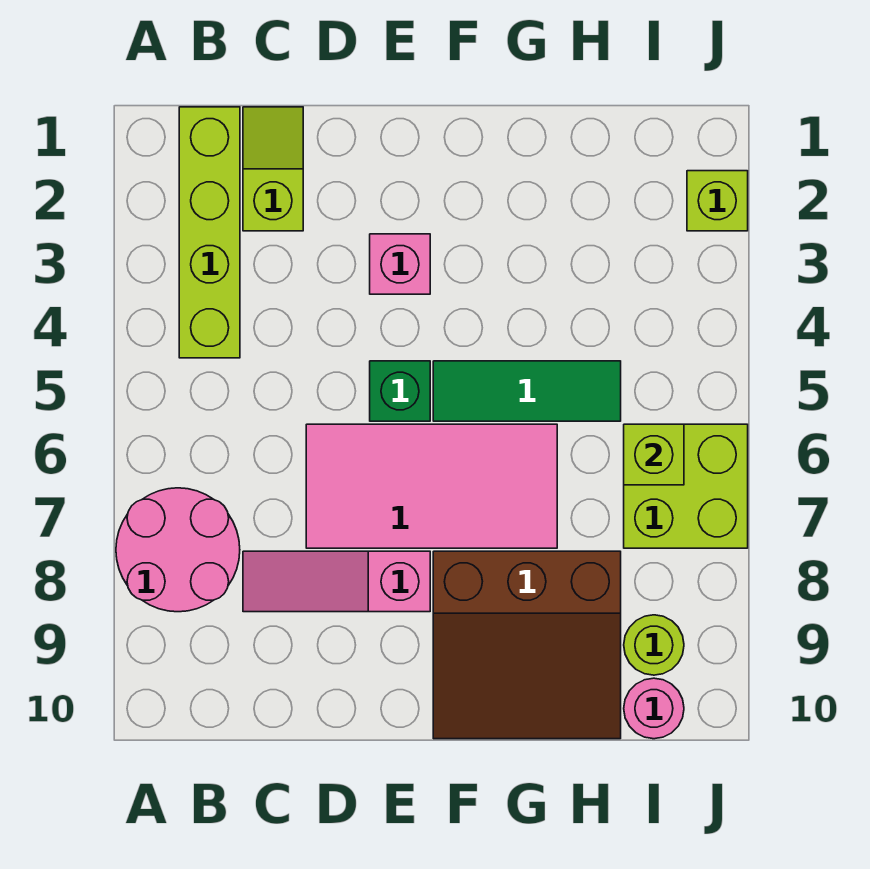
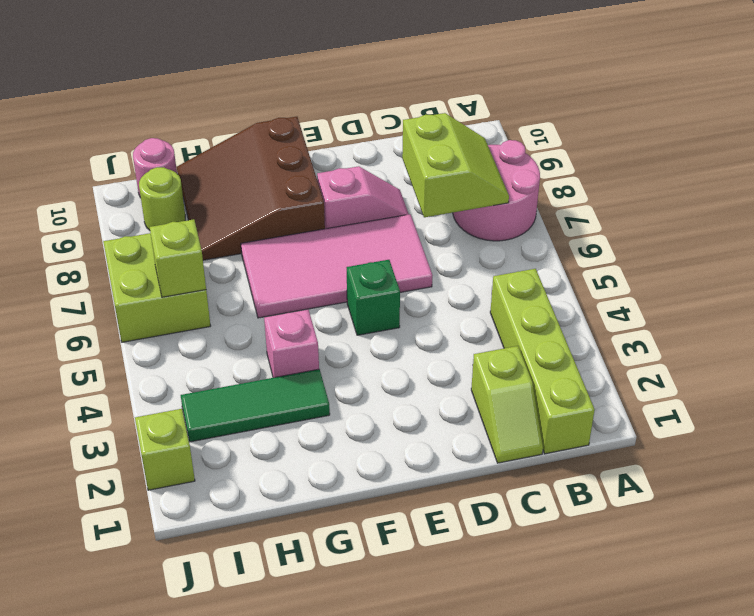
none -> lime slope B7:C8 level 2 top C
pink slope C8:E8 level 1 top E -> pink slope D8:E8 level 1 top E
pink brick E3 level 1 -> pink brick G4 level 1
green tile F5:H5 level 1 -> green tile G3:I3 level 1
brown slope F8:H10 level 1 top 8 -> brown slope F8:H10 level 1 top F

